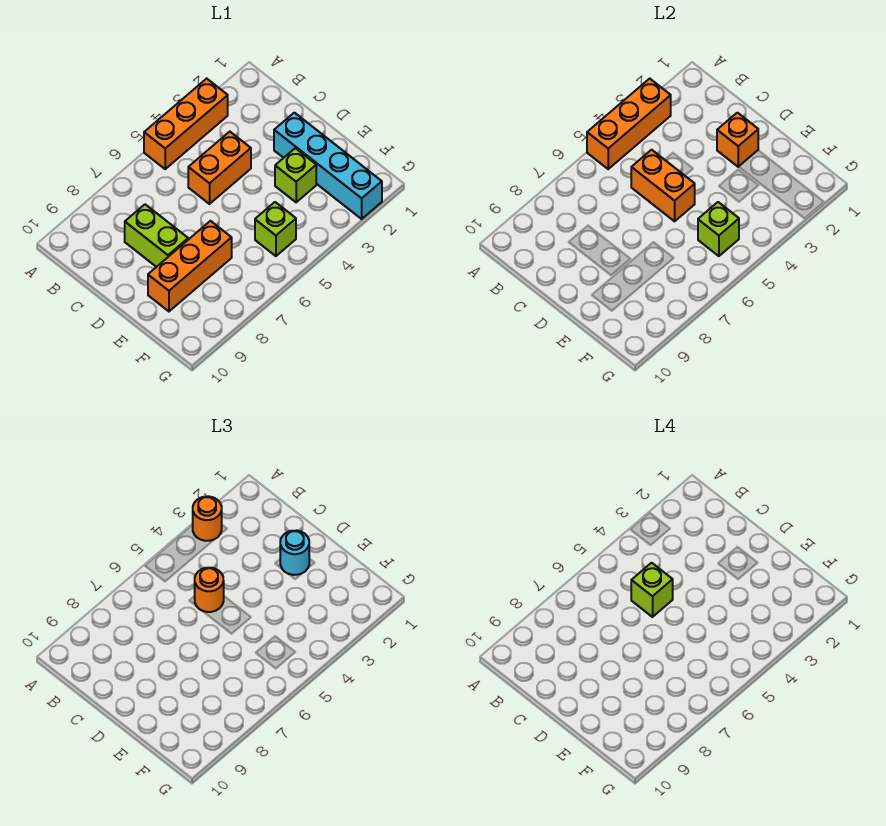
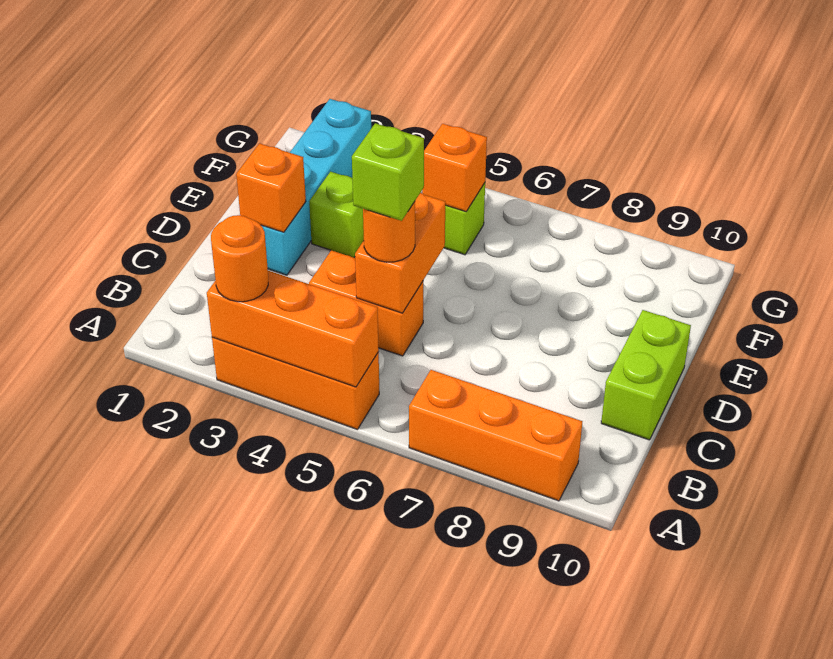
lime brick C8:D8 level 1 -> lime brick C10:D10 level 1
cyan round brick D2 level 3 -> none
orange brick E7:E9 level 1 -> orange brick A7:A9 level 1
lime brick F5 level 2 -> orange brick F5 level 2

